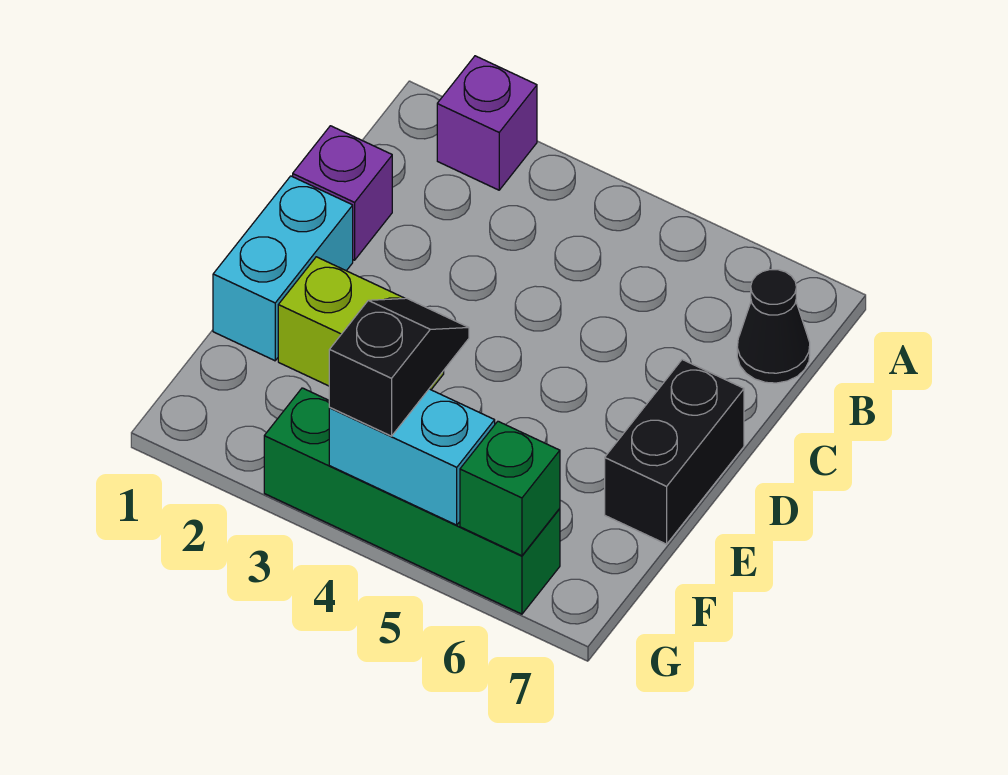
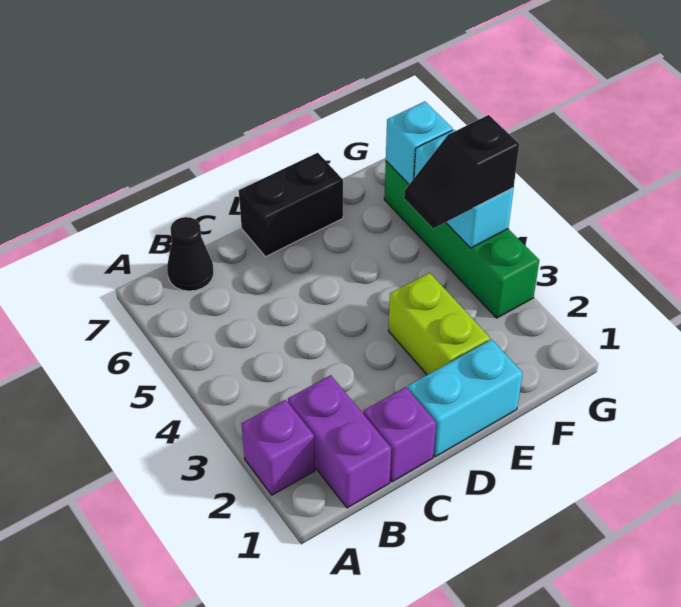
none -> purple brick B1:B2 level 1
green brick G6 level 2 -> cyan brick G6 level 2

